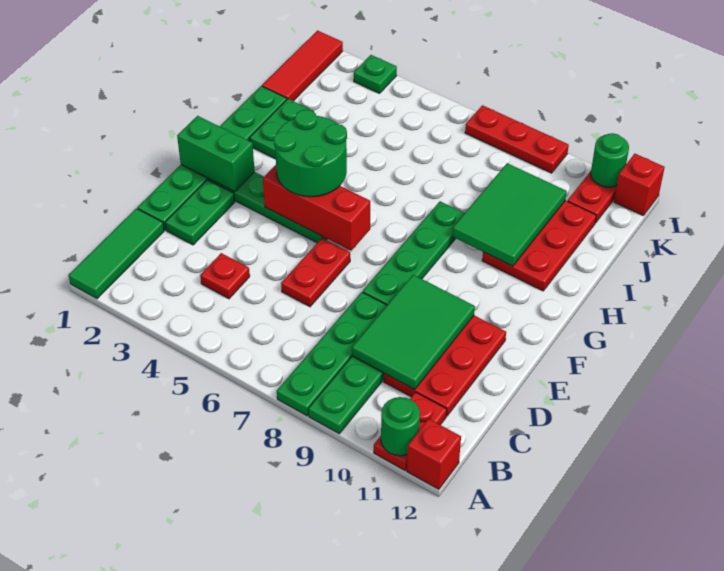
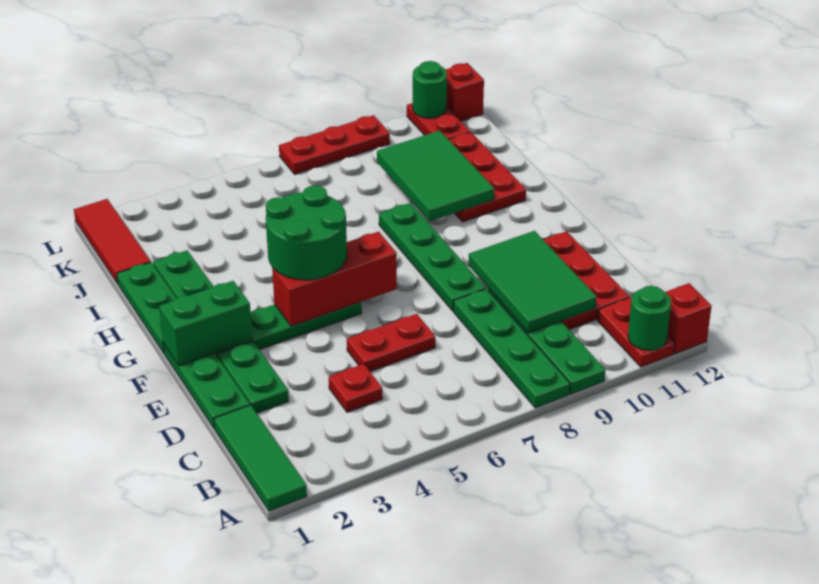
red plate D6:E6 level 1 -> red plate D5:D6 level 1
green plate L3 level 1 -> none

